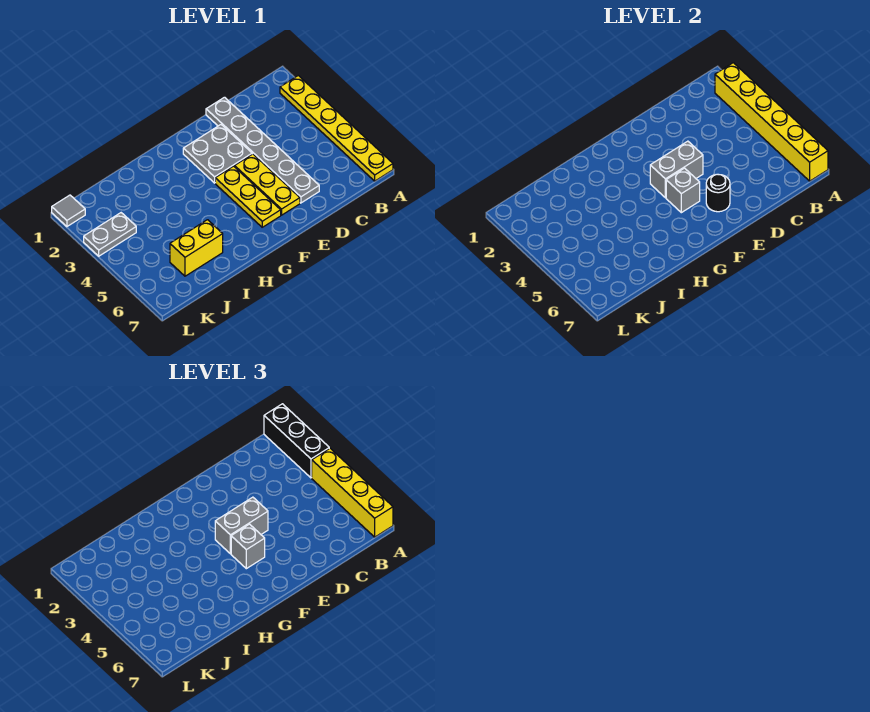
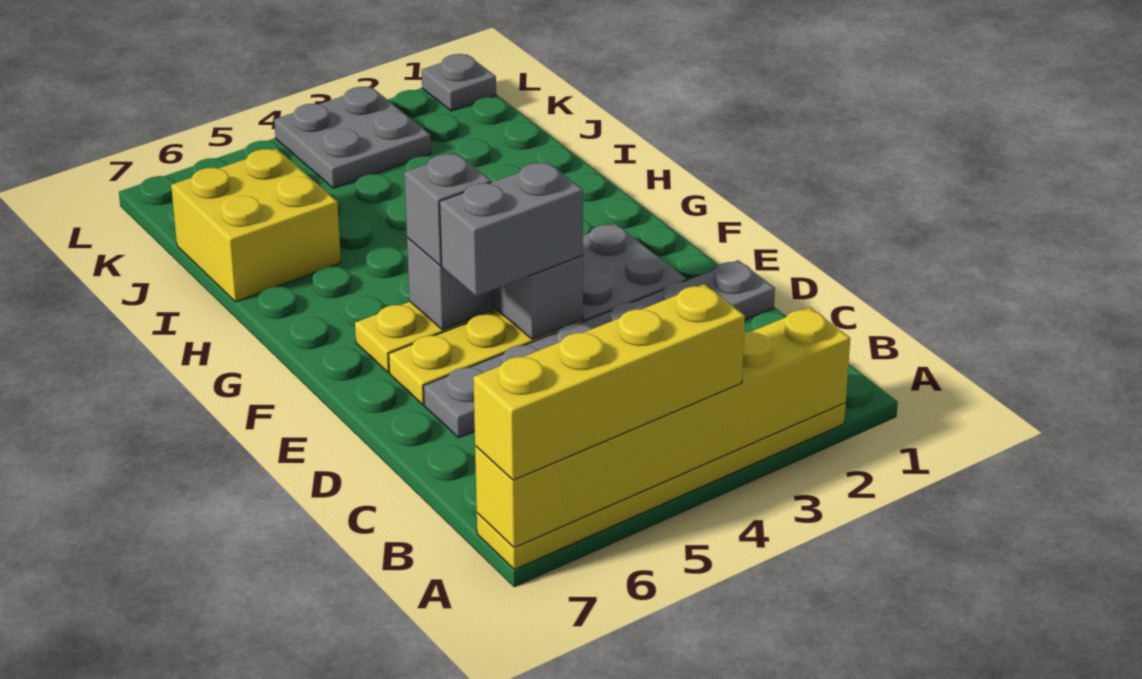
black brick A1:A3 level 3 -> none
grey brick E4:F4 level 3 -> grey brick E4:E5 level 3
black round brick E6 level 2 -> none
yellow brick I6:J6 level 1 -> yellow brick I6:J7 level 1
grey plate K3:L3 level 1 -> grey plate K3:L4 level 1
grey tile L1 level 1 -> grey plate L1 level 1

